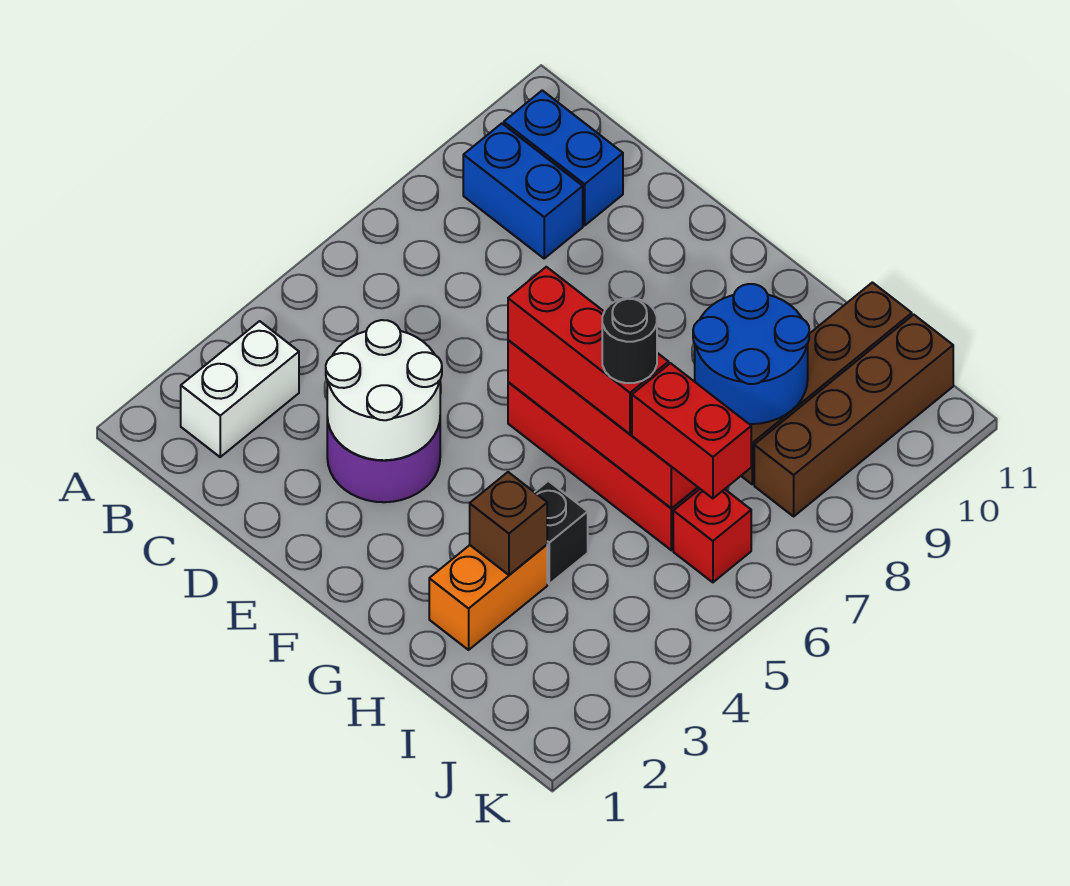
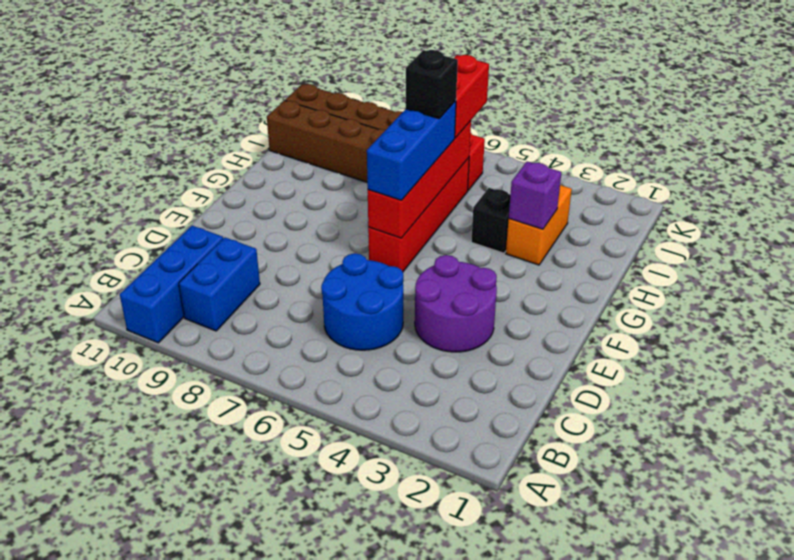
white brick B2:B3 level 1 -> none
blue brick B10:C10 level 1 -> blue brick A10:C10 level 1
white round brick D3:E4 level 2 -> none
red brick F6:H6 level 3 -> blue brick F6:H6 level 3
orange brick H2:H3 level 1 -> orange brick H3:I3 level 1
brown brick H3 level 2 -> purple brick H3 level 2
black round brick H6 level 4 -> black brick H6 level 4
blue round brick H8:I9 level 2 -> blue round brick C5:D6 level 1

